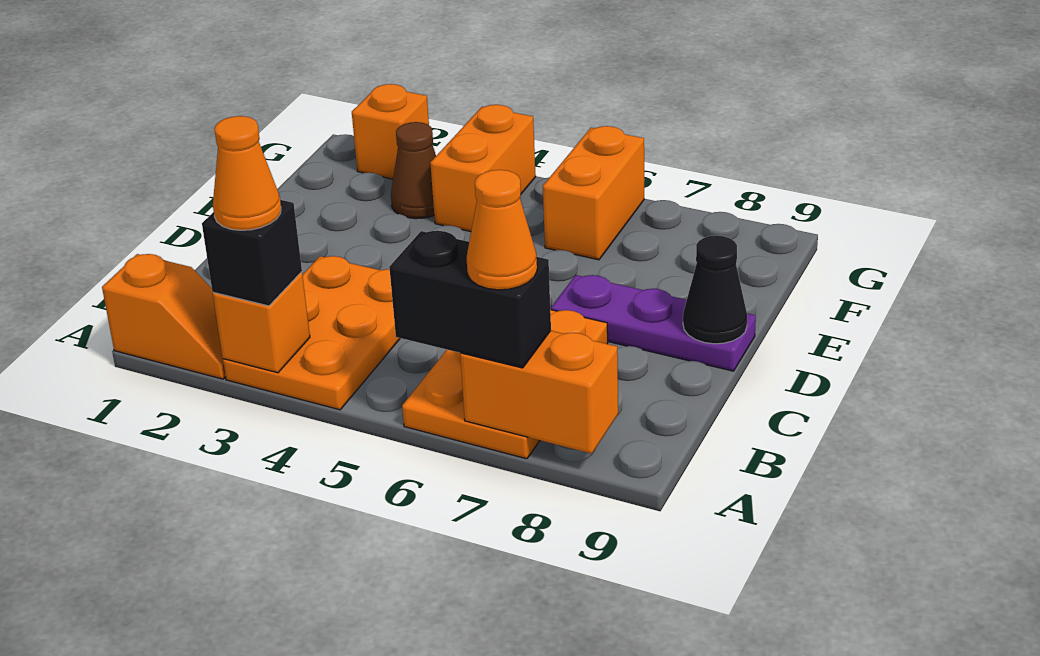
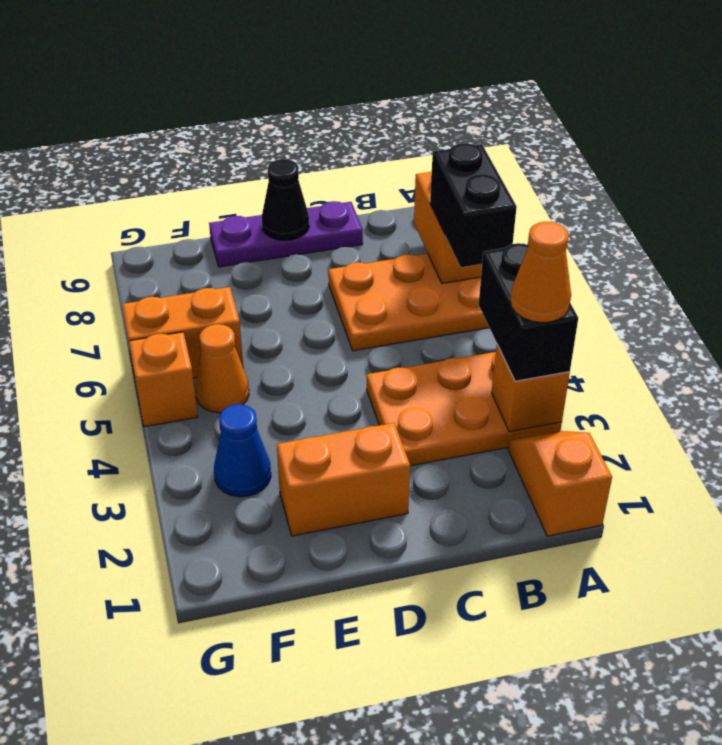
black brick A3 level 3 -> black brick A3:A4 level 3
orange cone A7 level 4 -> orange cone F5 level 1
purple plate D7:D9 level 1 -> purple plate C9:E9 level 1
brown cone F3 level 1 -> blue cone F3 level 1
orange brick F4:G4 level 1 -> orange brick D2:E2 level 1
orange brick G2 level 1 -> orange brick G5 level 1

